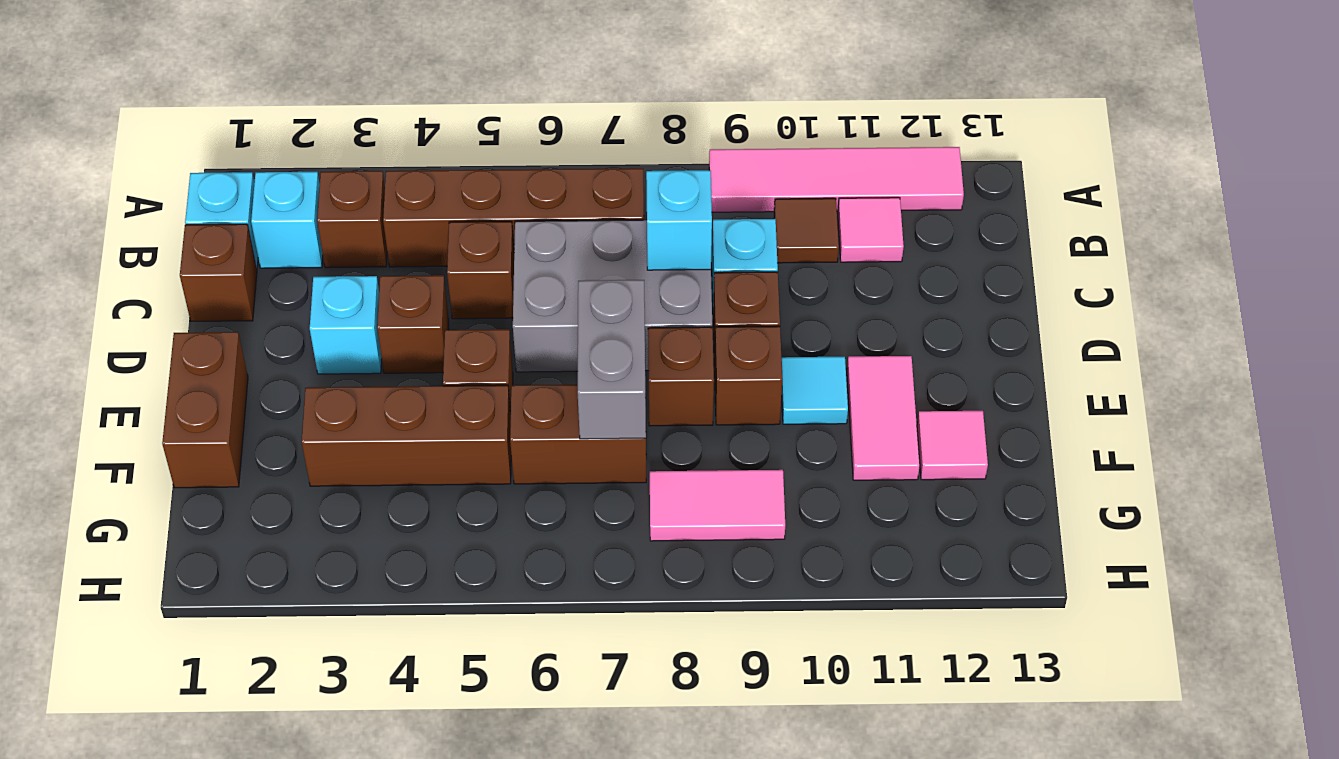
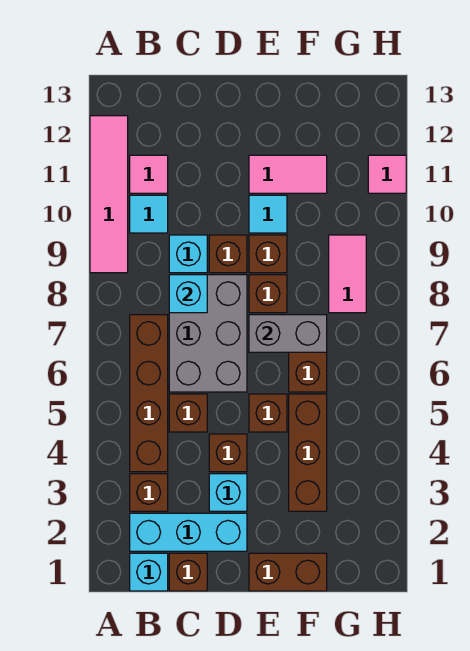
cyan brick B2 level 1 -> cyan brick B2:D2 level 1
brown tile B10 level 1 -> cyan tile B10 level 1
pink tile F12 level 1 -> pink tile H11 level 1

